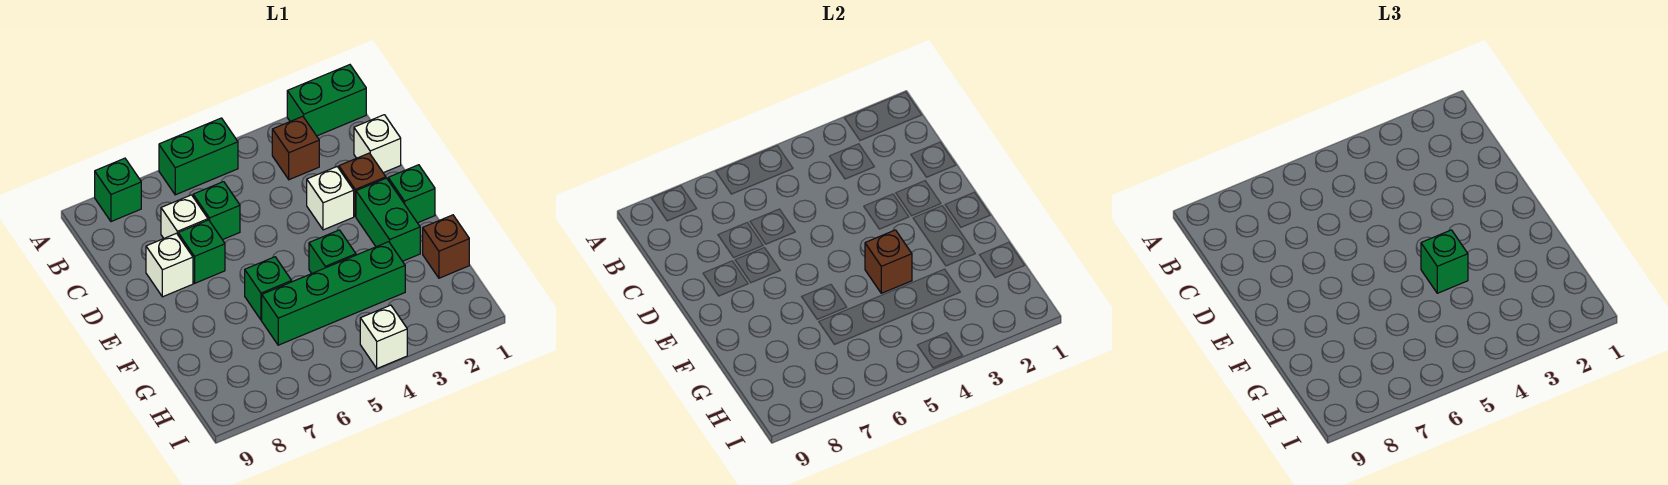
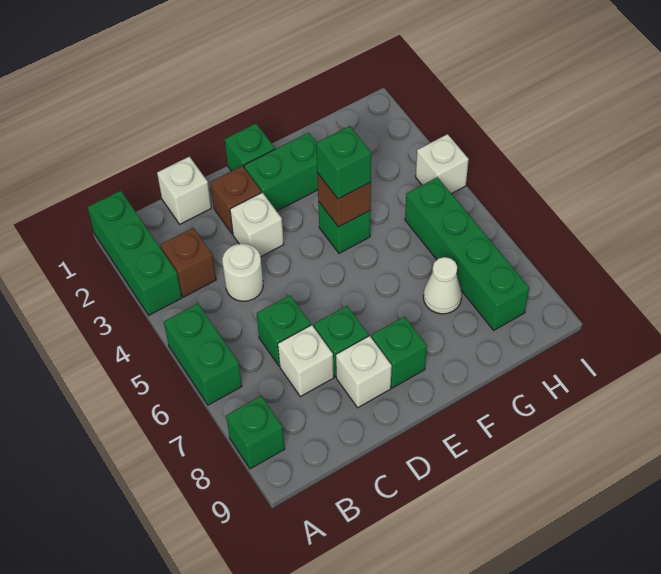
green brick A1:A2 level 1 -> green brick A1:A3 level 1
none -> white round brick C4 level 1
green brick F6 level 1 -> green brick E8 level 1
brown brick G1 level 1 -> none
green brick G3:G6 level 1 -> green brick H5:H8 level 1
none -> white cone G7 level 1

